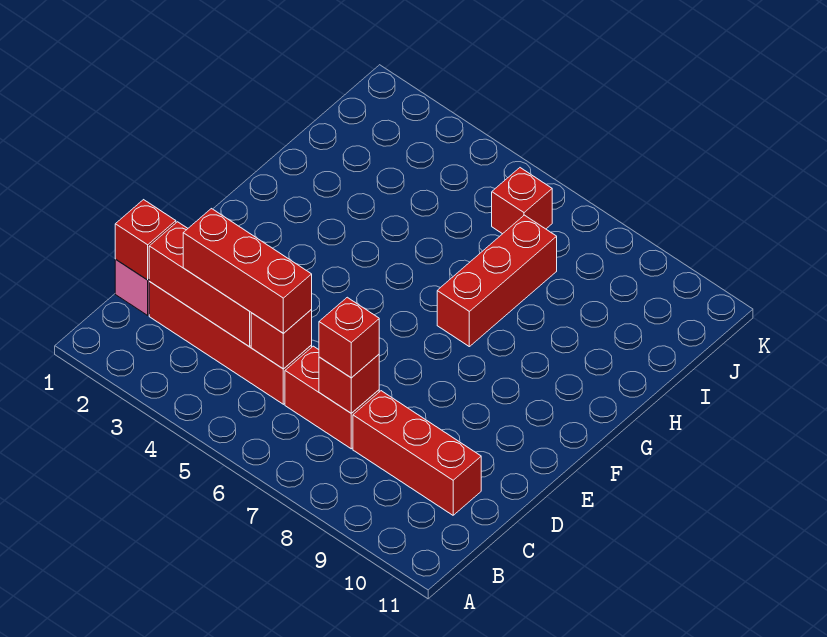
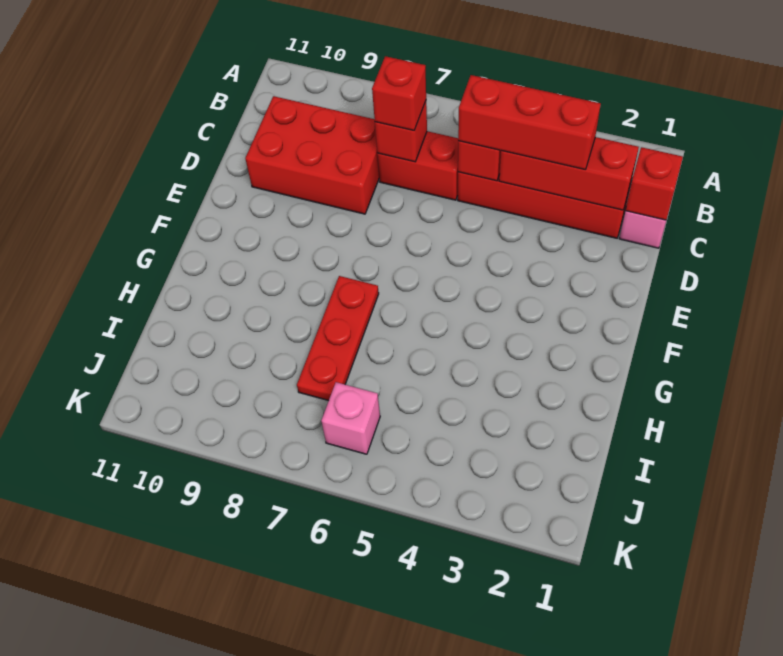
red brick C8:C10 level 1 -> red brick C8:D10 level 1
red brick G7:I7 level 1 -> red plate G7:I7 level 1
red brick J6 level 1 -> pink brick J6 level 1

